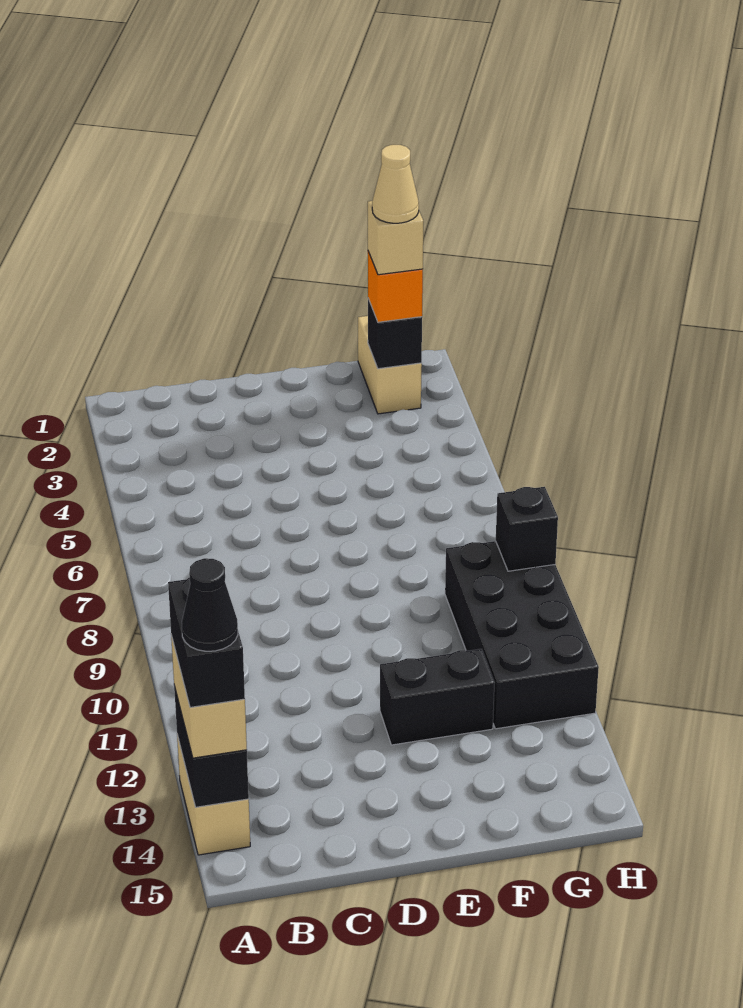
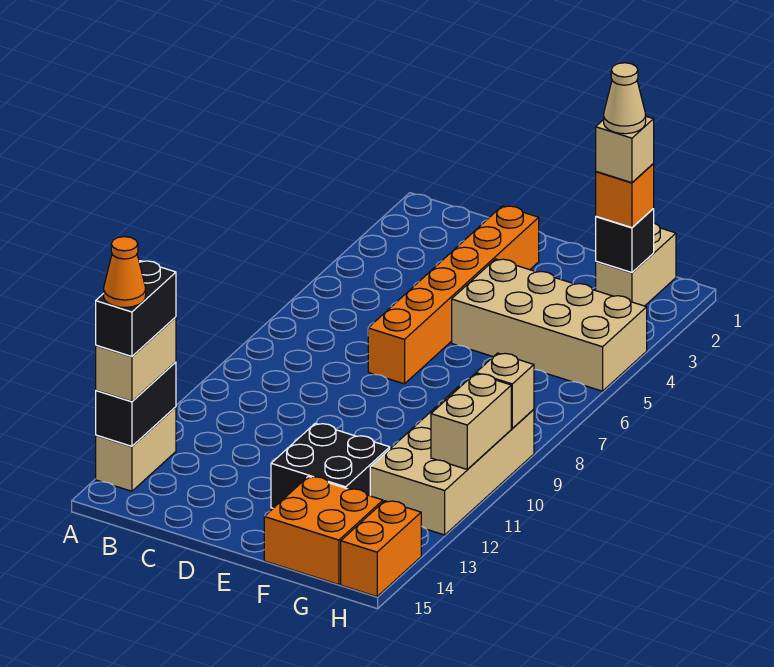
black cone A14 level 5 -> orange cone A14 level 5
none -> orange brick D2:D7 level 1
none -> tan brick E4:H5 level 1
black brick E12:F12 level 1 -> black brick E12:F13 level 1
none -> orange brick F14:G15 level 1
black brick G9:H12 level 1 -> tan brick G9:H12 level 1
black brick H9 level 2 -> tan brick H9 level 2
none -> tan brick H10:H11 level 2
none -> orange brick H14:H15 level 1

